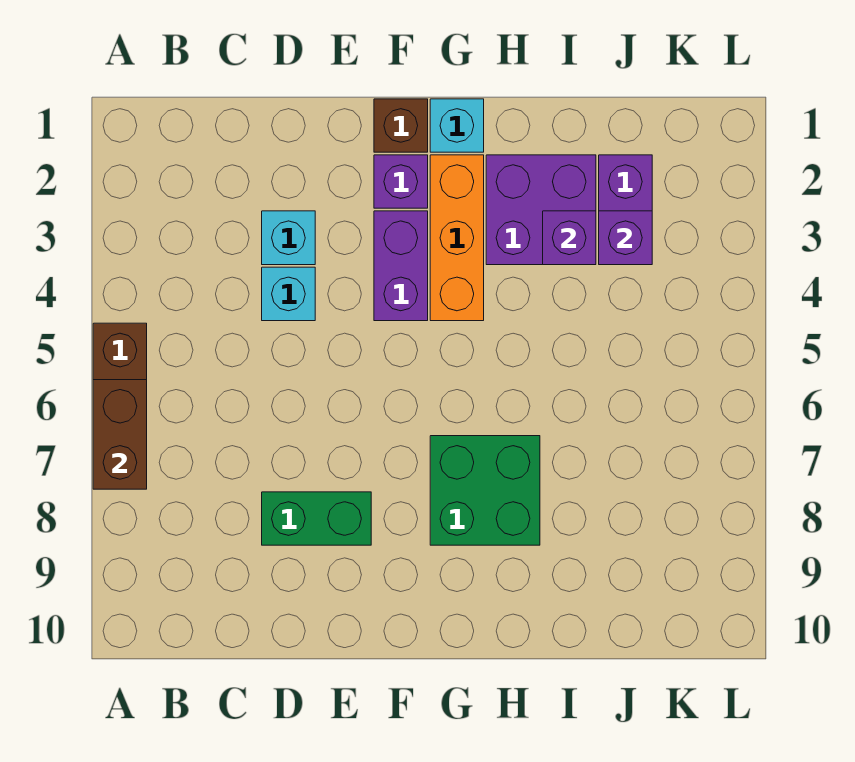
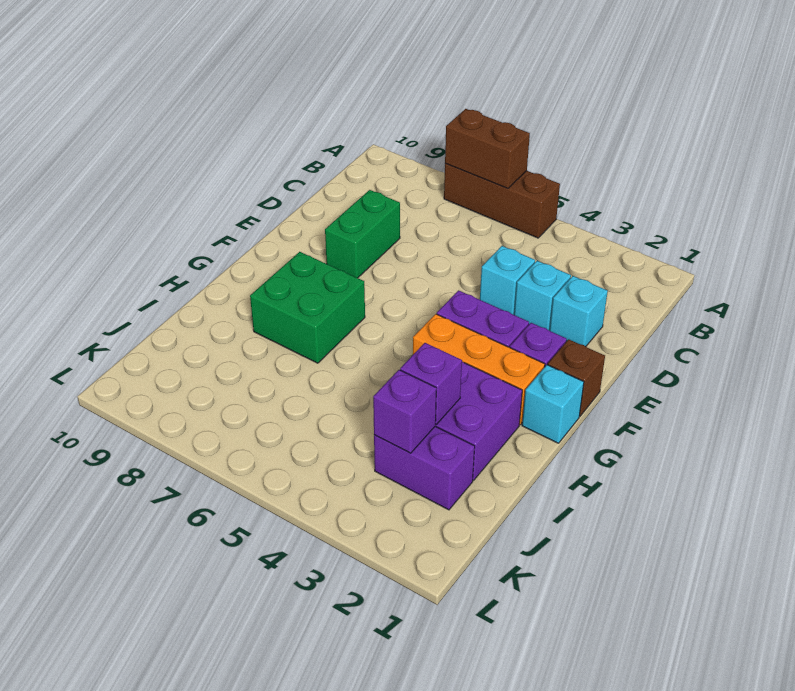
none -> cyan brick D2 level 1

